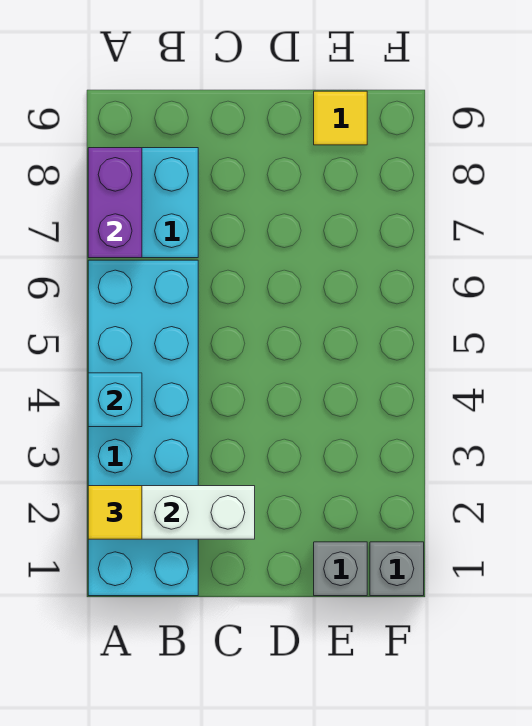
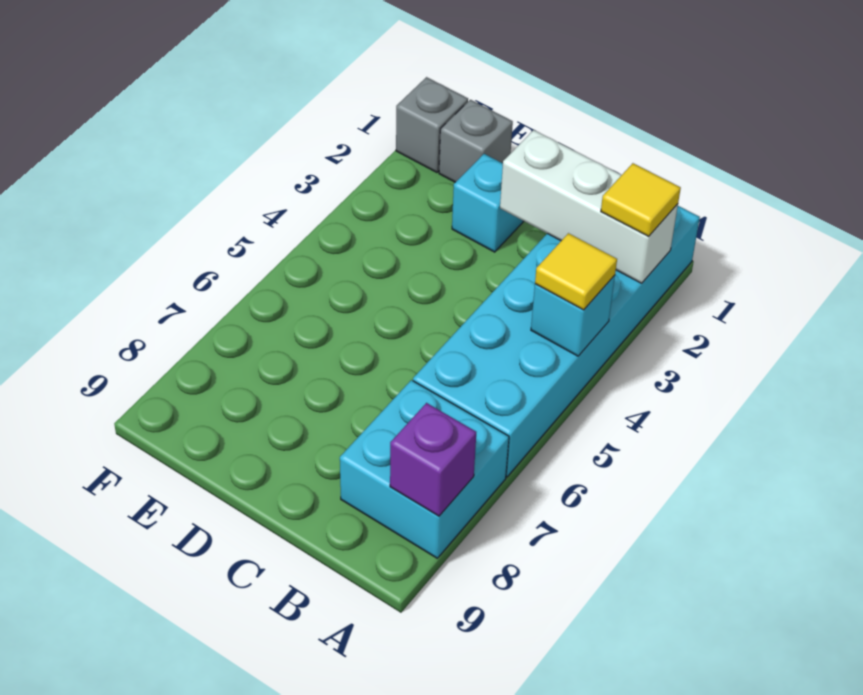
purple brick A7:A8 level 2 -> purple brick A8 level 2
none -> cyan brick D2 level 1
yellow tile E9 level 1 -> yellow tile A4 level 3

